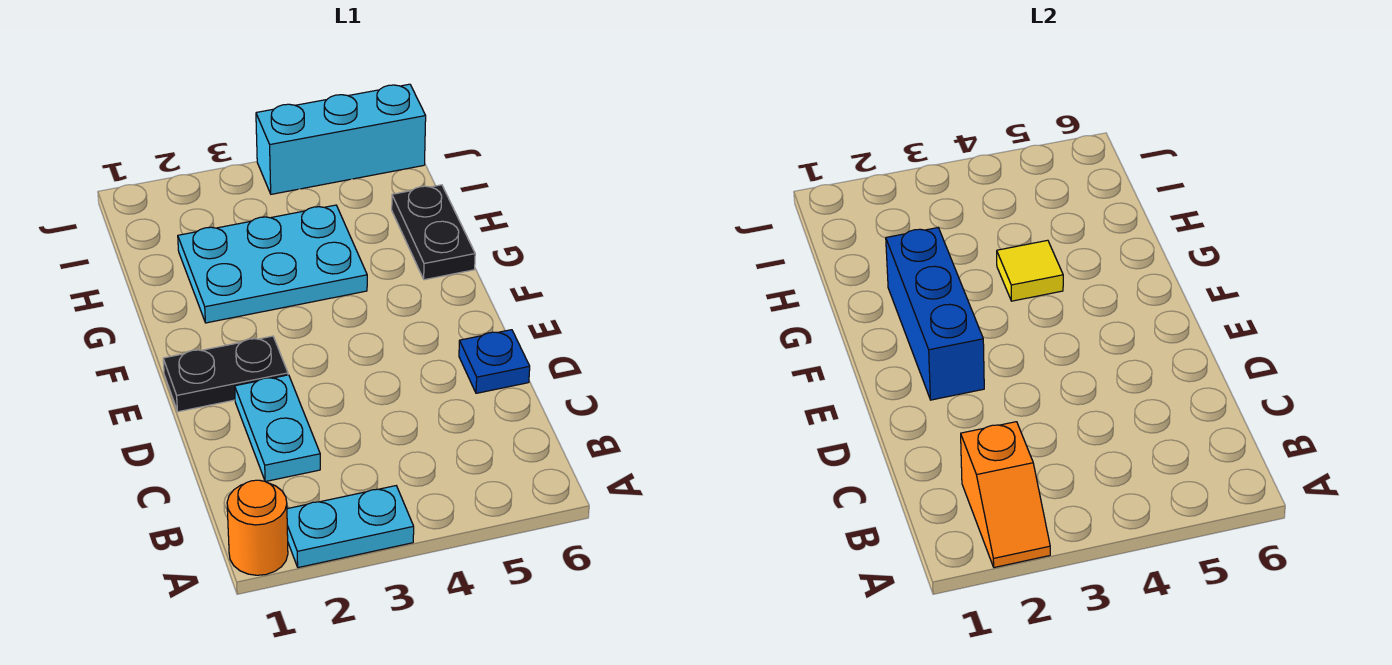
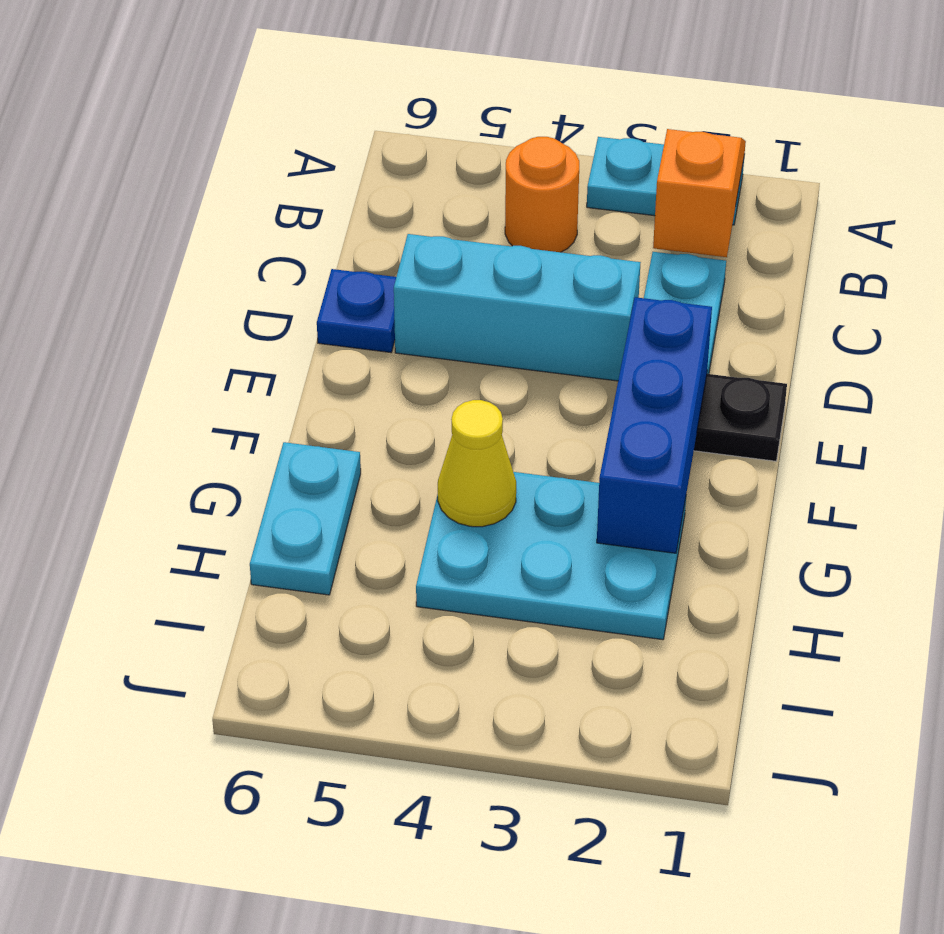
orange round brick A1 level 1 -> orange round brick B4 level 1
yellow tile G4 level 2 -> yellow cone G4 level 2
black plate G6:H6 level 1 -> cyan plate G6:H6 level 1
cyan brick J4:J6 level 1 -> cyan brick D3:D5 level 1

